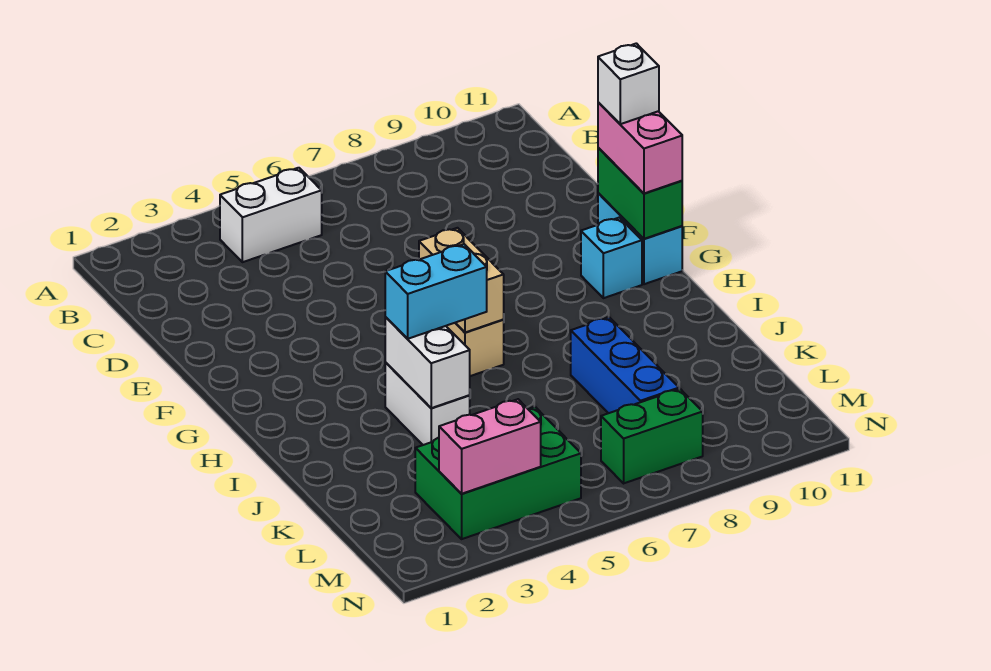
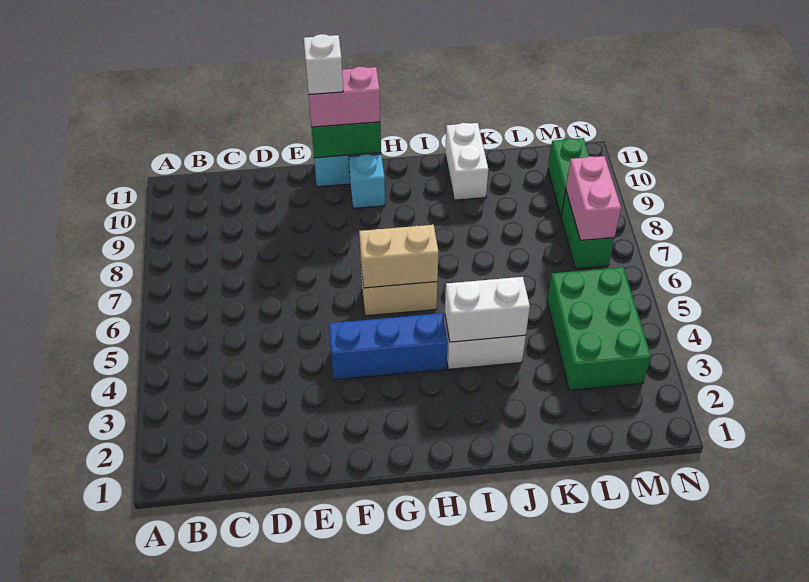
white brick B4:B5 level 1 -> white brick J10:J11 level 1
cyan brick I4:I5 level 3 -> none
blue brick J8:L8 level 1 -> blue brick F4:H4 level 1
pink brick M3:M4 level 2 -> pink brick M7:M8 level 2
none -> green brick M9:M10 level 1

